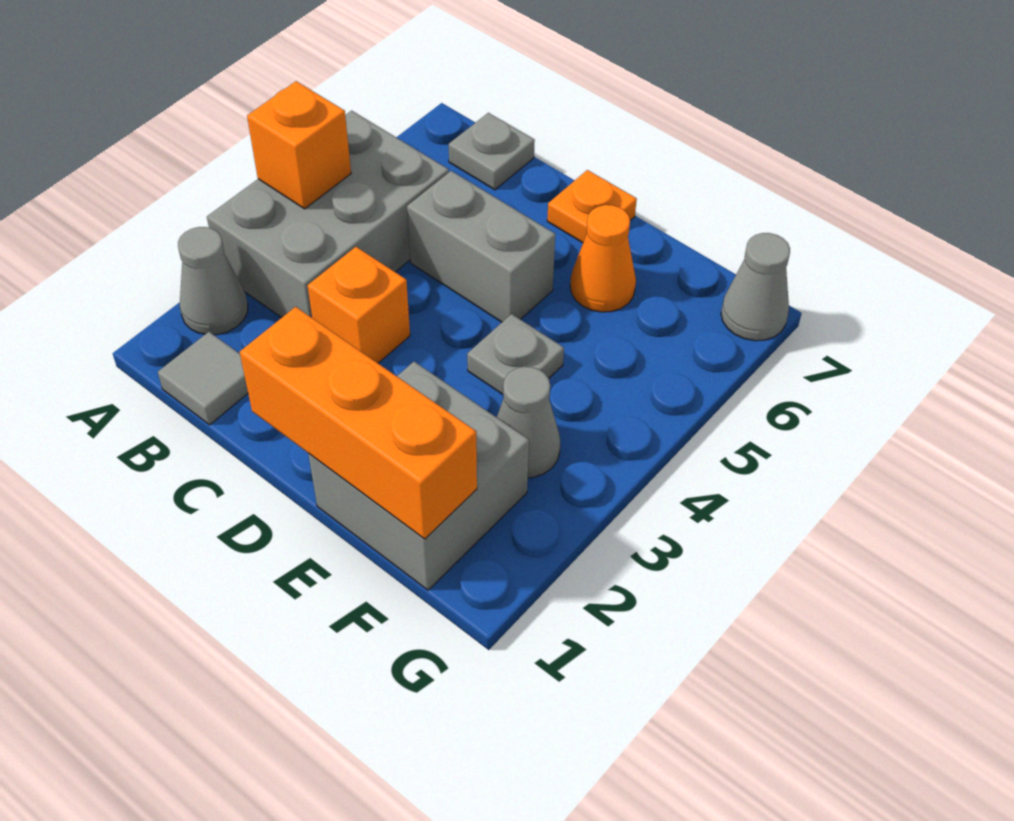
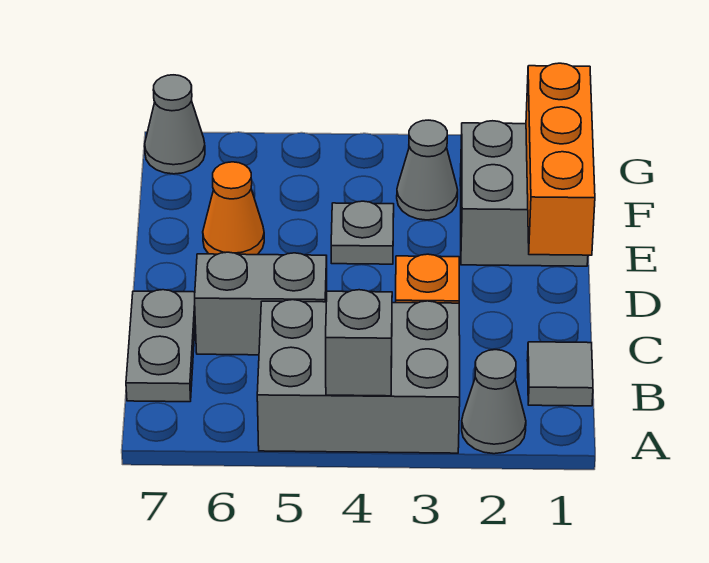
orange brick A4 level 2 -> grey brick A4 level 2
grey plate B7 level 1 -> grey plate B7:C7 level 1
grey brick C5:D5 level 1 -> grey brick C5:C6 level 1
orange plate D7 level 1 -> none

